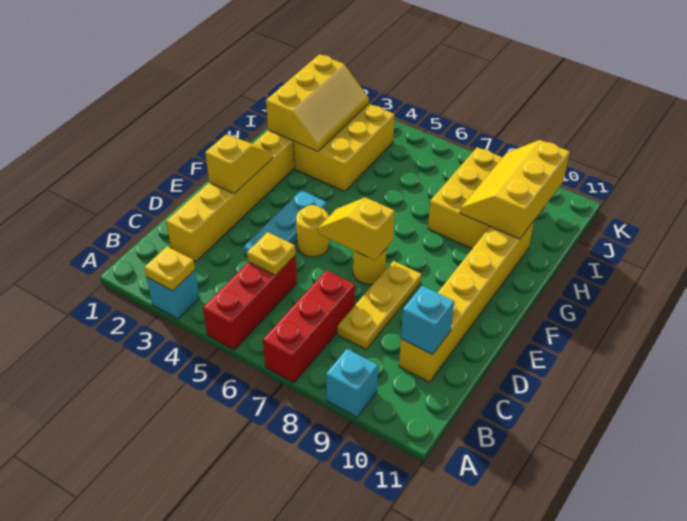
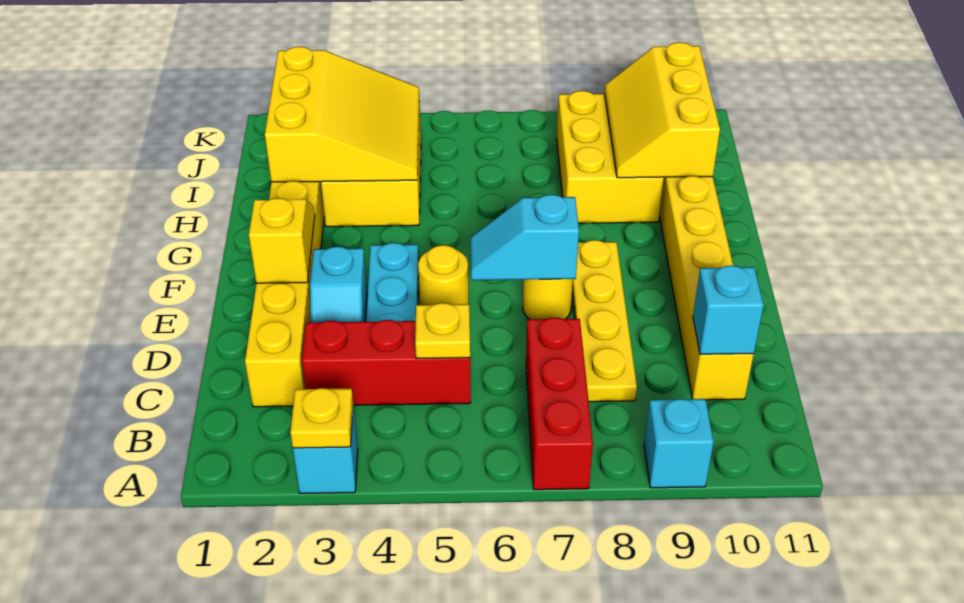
red brick A5:C5 level 1 -> red brick C3:C5 level 1
yellow plate C8:E8 level 1 -> yellow plate C8:F8 level 1
none -> cyan slope D3:E3 level 1 top E
yellow slope E6:E7 level 2 top 7 -> cyan slope E6:E7 level 2 top 7
yellow slope H2:J3 level 2 top 2 -> yellow slope H2:J4 level 2 top 2

